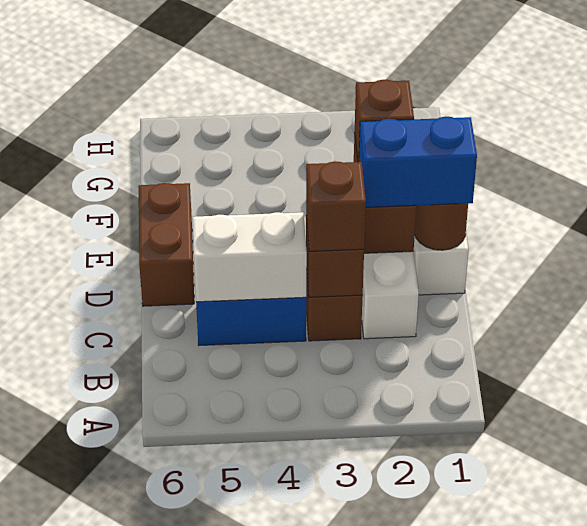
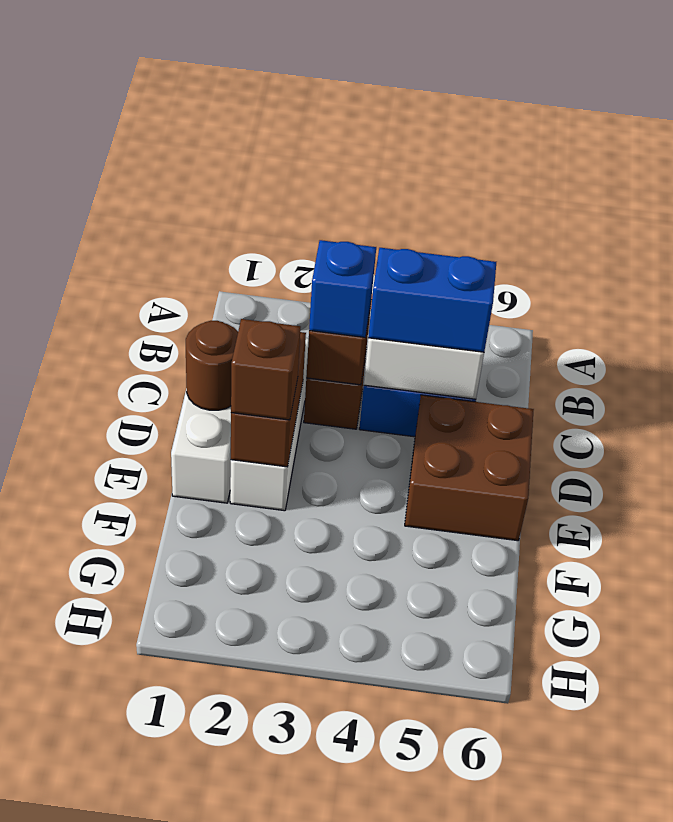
brown brick C3 level 3 -> blue brick C3 level 3
blue brick D1:D2 level 3 -> blue brick C4:C5 level 3
brown brick D6:E6 level 1 -> brown brick D5:E6 level 1

